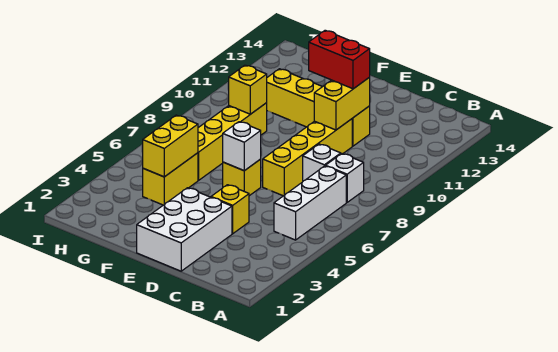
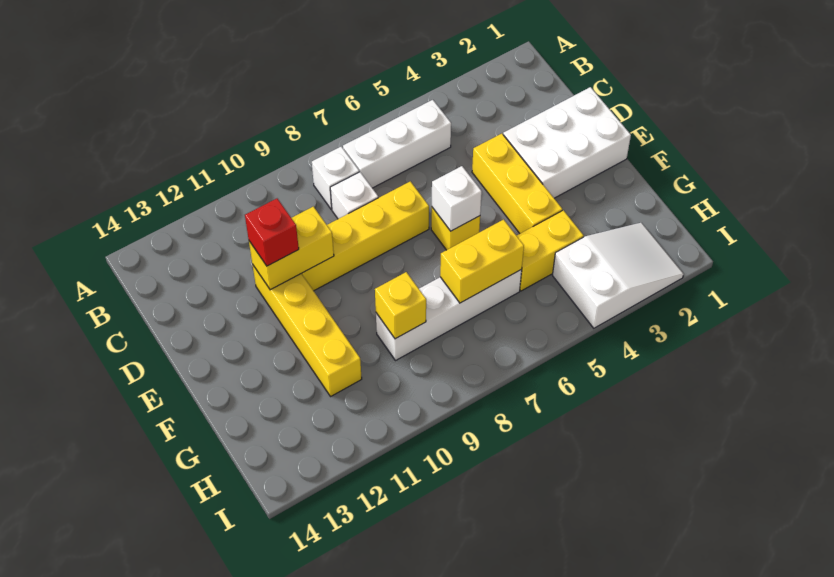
yellow brick D4 level 1 -> yellow brick D4:F4 level 1
red brick D11:E11 level 3 -> red brick D11 level 3
yellow brick G4:G5 level 2 -> yellow brick G6:G7 level 2
yellow brick G6:G9 level 1 -> white brick G6:G9 level 1
none -> white slope H2:I4 level 1 top 4

